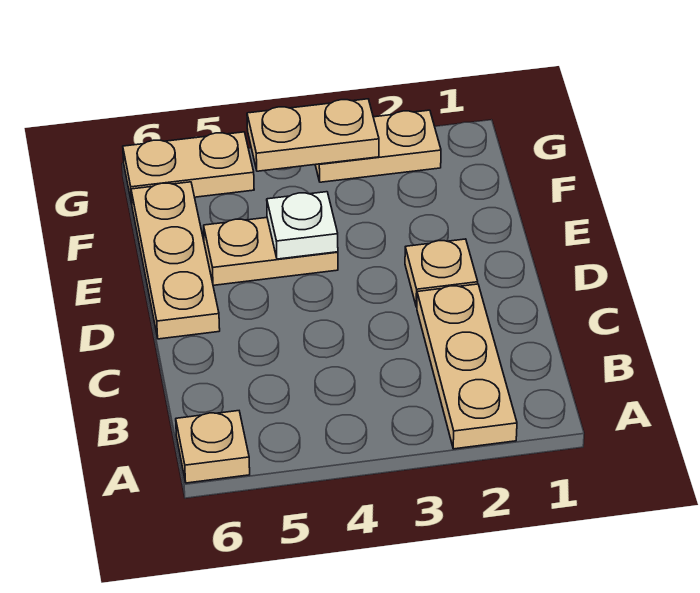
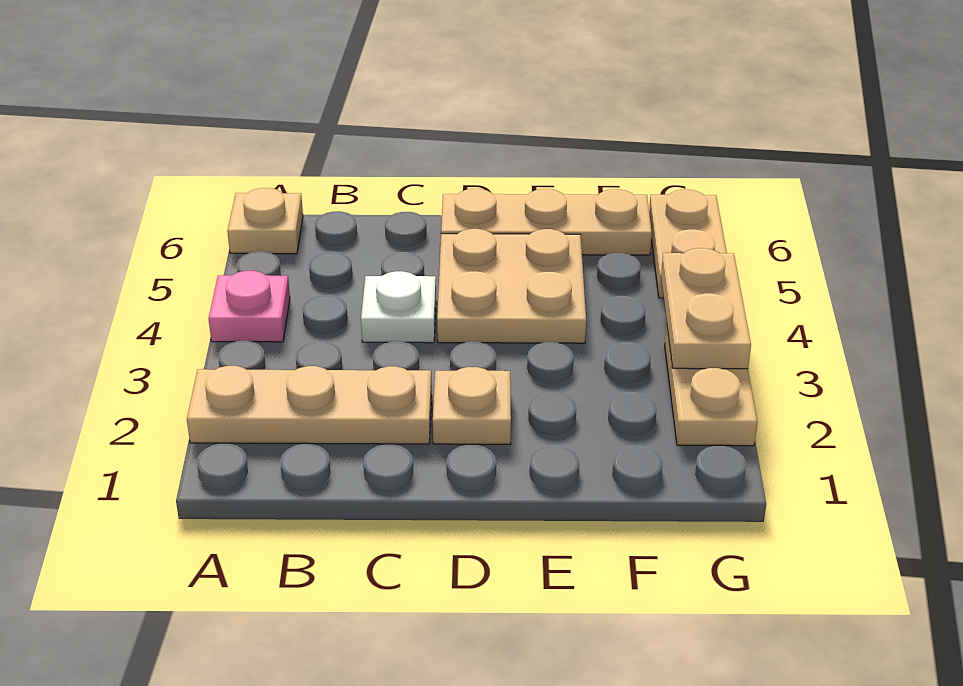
none -> pink plate A4 level 1
tan plate E4:E5 level 1 -> tan plate D4:E5 level 1
white plate E4 level 2 -> white plate C4 level 1

